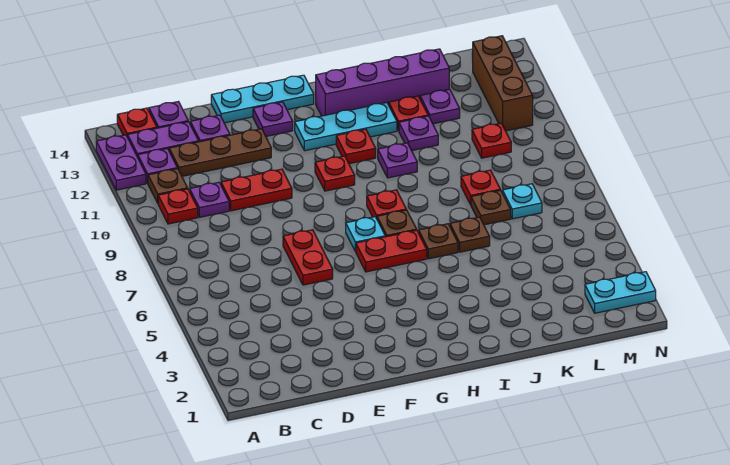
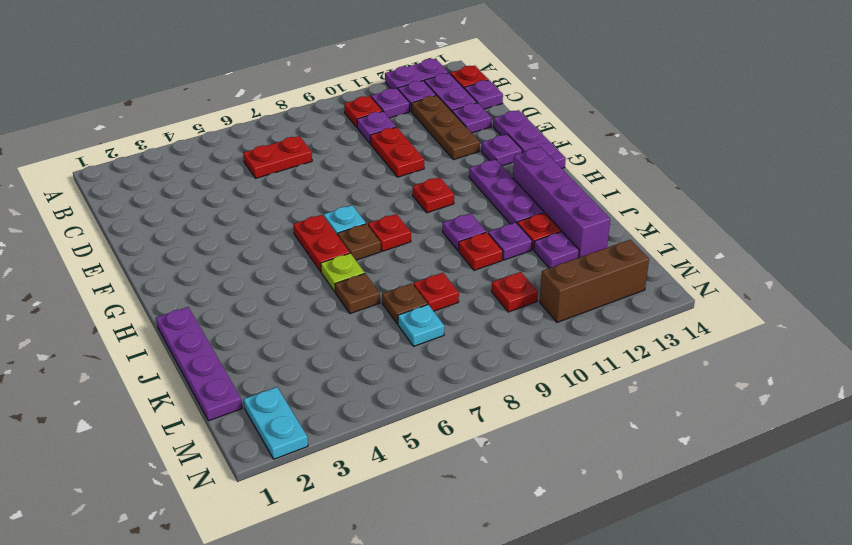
brown plate B11 level 1 -> purple plate B11 level 1
red plate E6:E7 level 1 -> red plate C6:C7 level 1
cyan plate E14:G14 level 1 -> purple plate E14:G14 level 1
cyan plate G12:I12 level 1 -> purple plate G12:I12 level 1
red plate H11 level 1 -> red plate J10 level 1
none -> purple plate I1:L1 level 1
brown plate I6 level 1 -> lime plate I6 level 1

